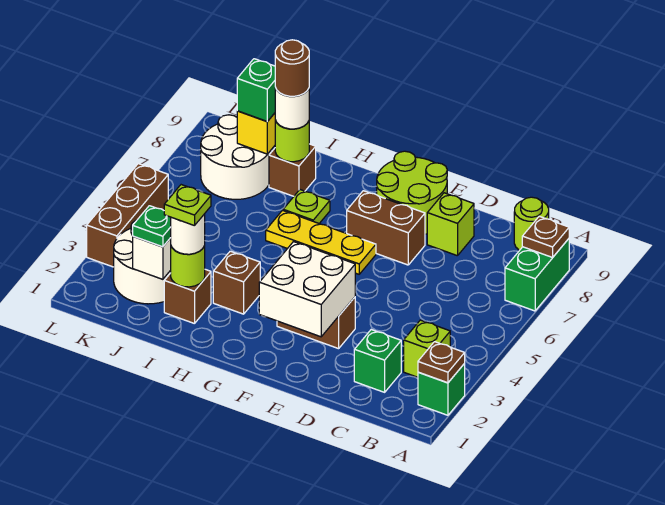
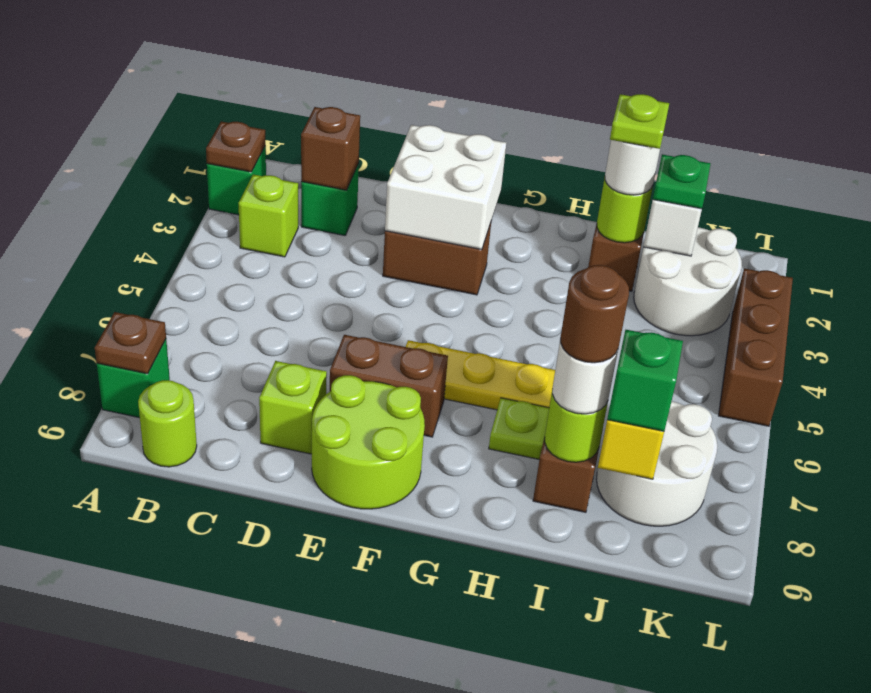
green brick A7:A8 level 1 -> green brick A8 level 1
brown brick H3 level 1 -> brown brick C2 level 2

